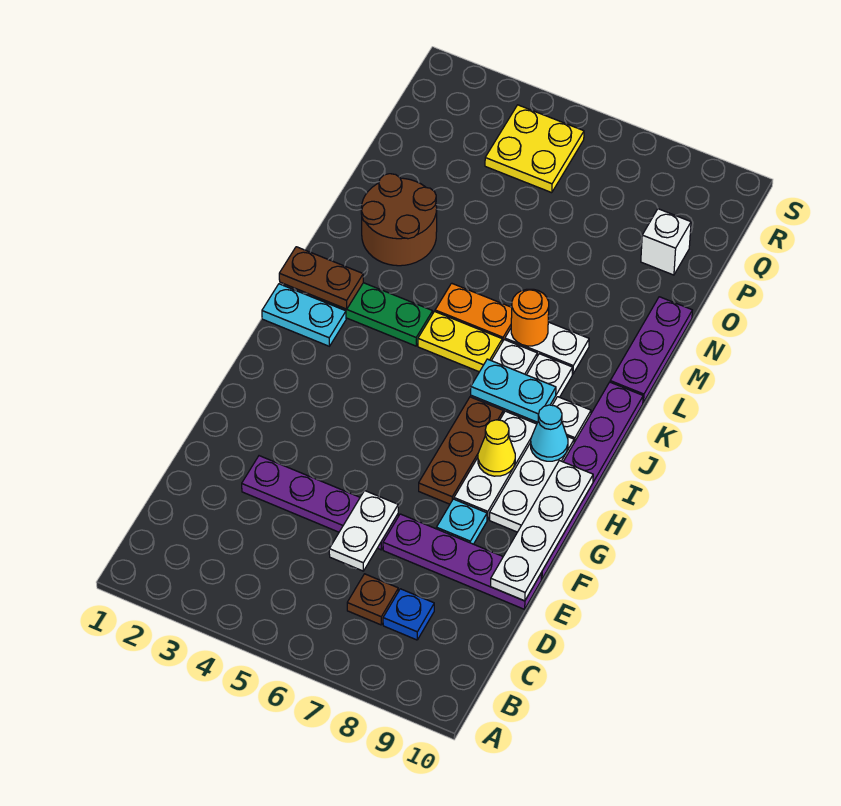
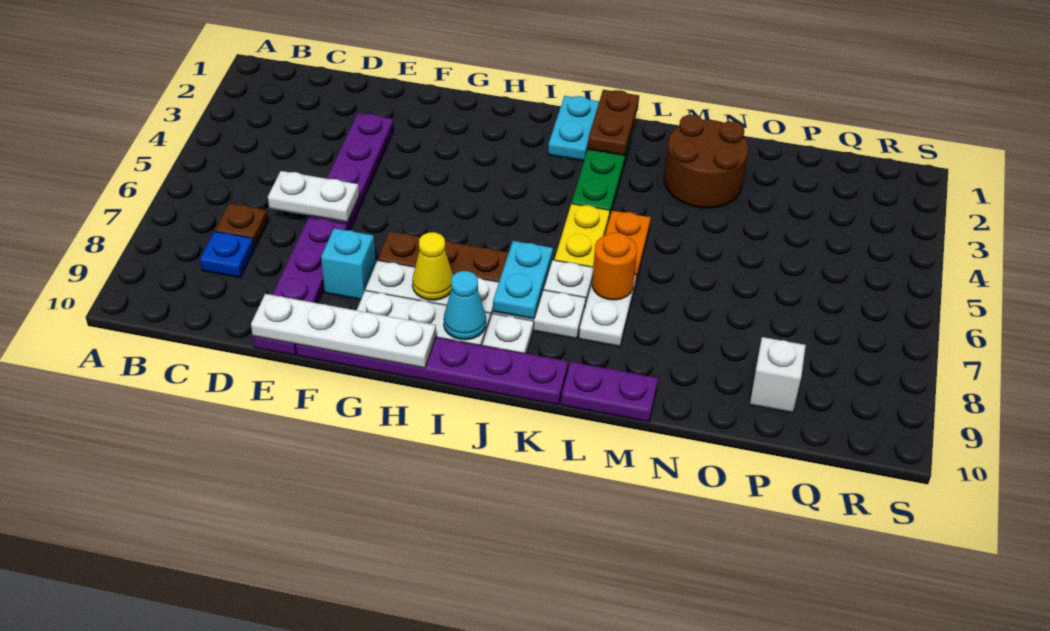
cyan plate F8 level 1 -> cyan brick F8 level 1
purple plate L10:N10 level 1 -> purple plate L10:M10 level 1
yellow plate Q4:R5 level 1 -> none

